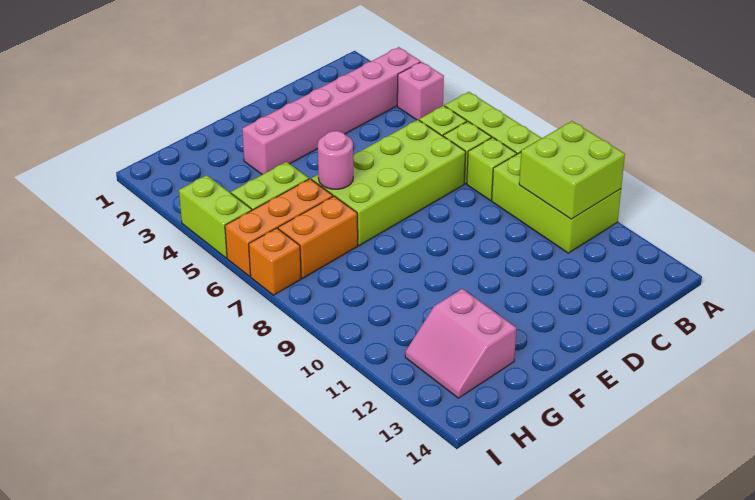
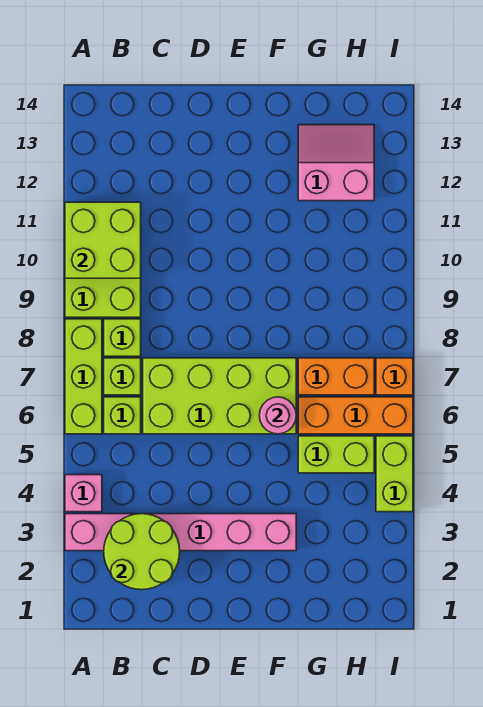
none -> lime round brick B2:C3 level 2
pink slope G12:H13 level 1 top G -> pink slope G12:H13 level 1 top 12

